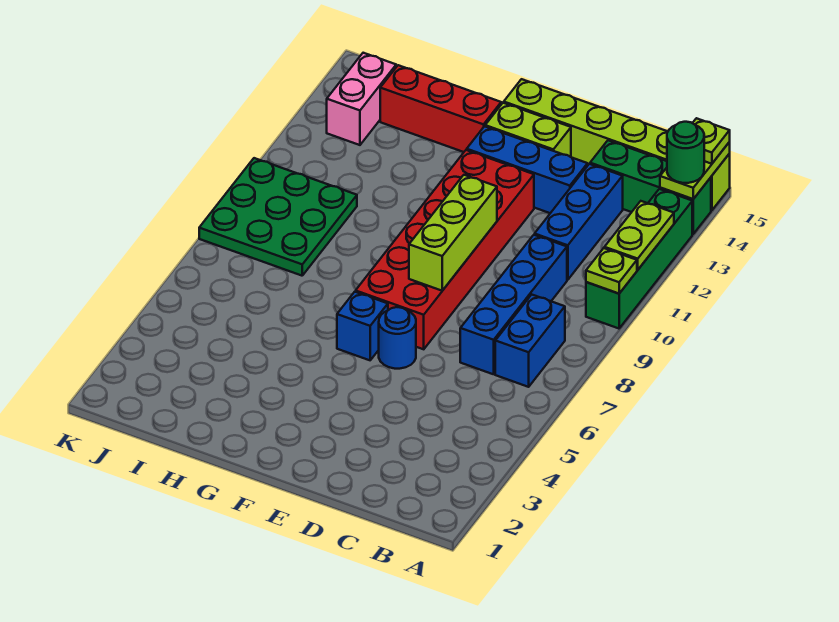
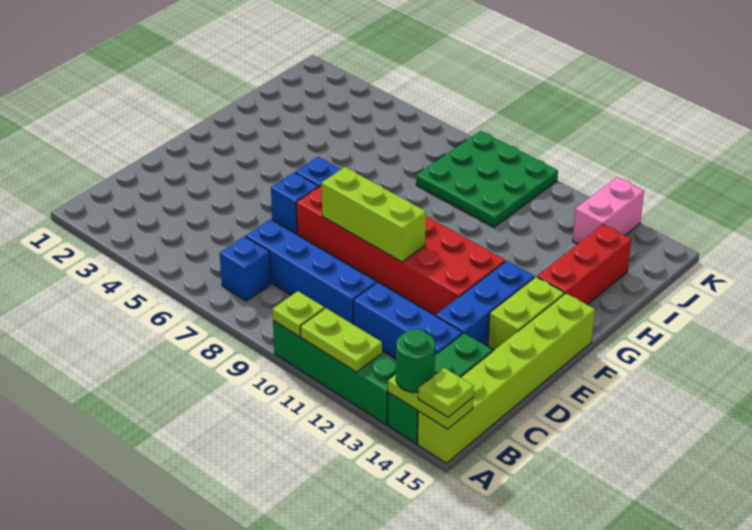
blue brick B7:B8 level 1 -> blue brick B7 level 1
blue round brick E6 level 1 -> blue brick E6 level 1
pink brick J13:J14 level 1 -> pink brick J13:K13 level 1

